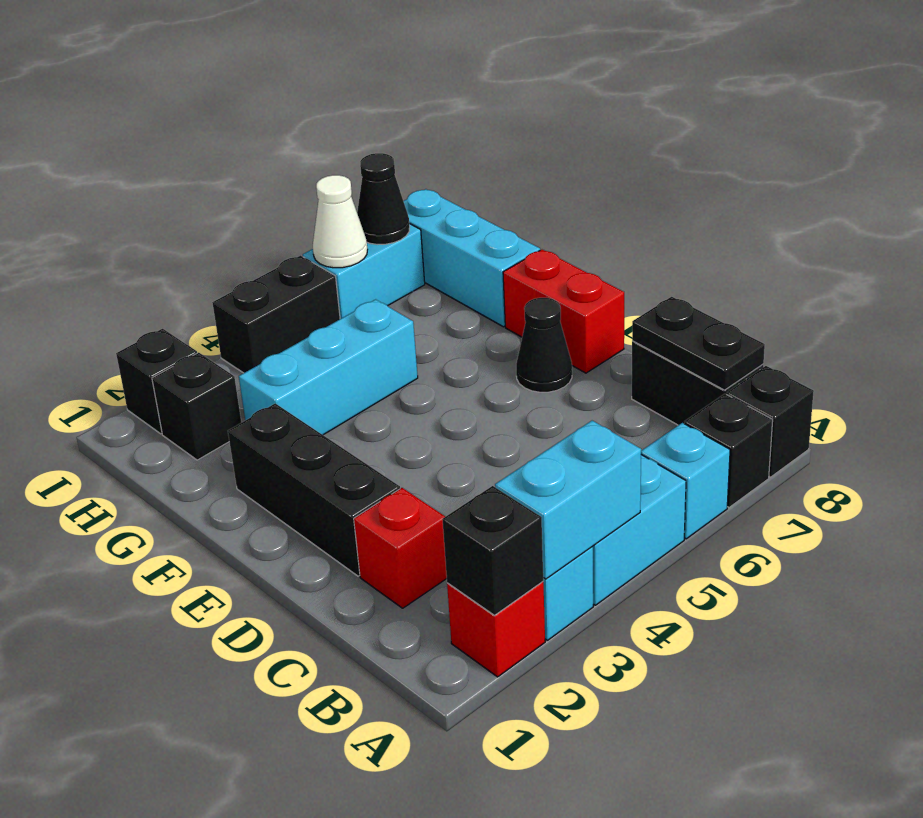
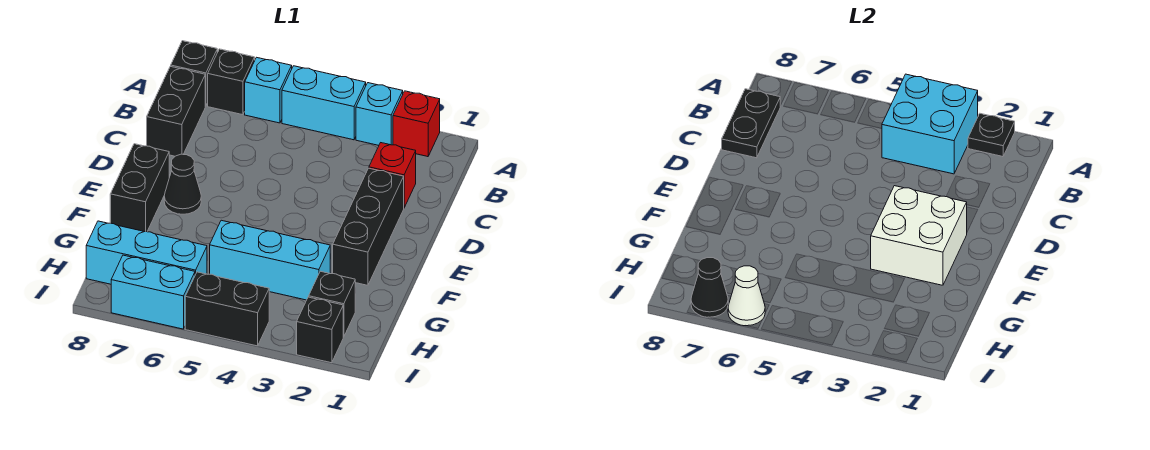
black brick A2 level 2 -> black plate A2 level 2
cyan brick A3:A4 level 2 -> cyan brick A3:B4 level 2
none -> white brick E2:F3 level 2
red brick E8:F8 level 1 -> black brick E8:F8 level 1
cyan brick G8:I8 level 1 -> cyan brick H6:H8 level 1

